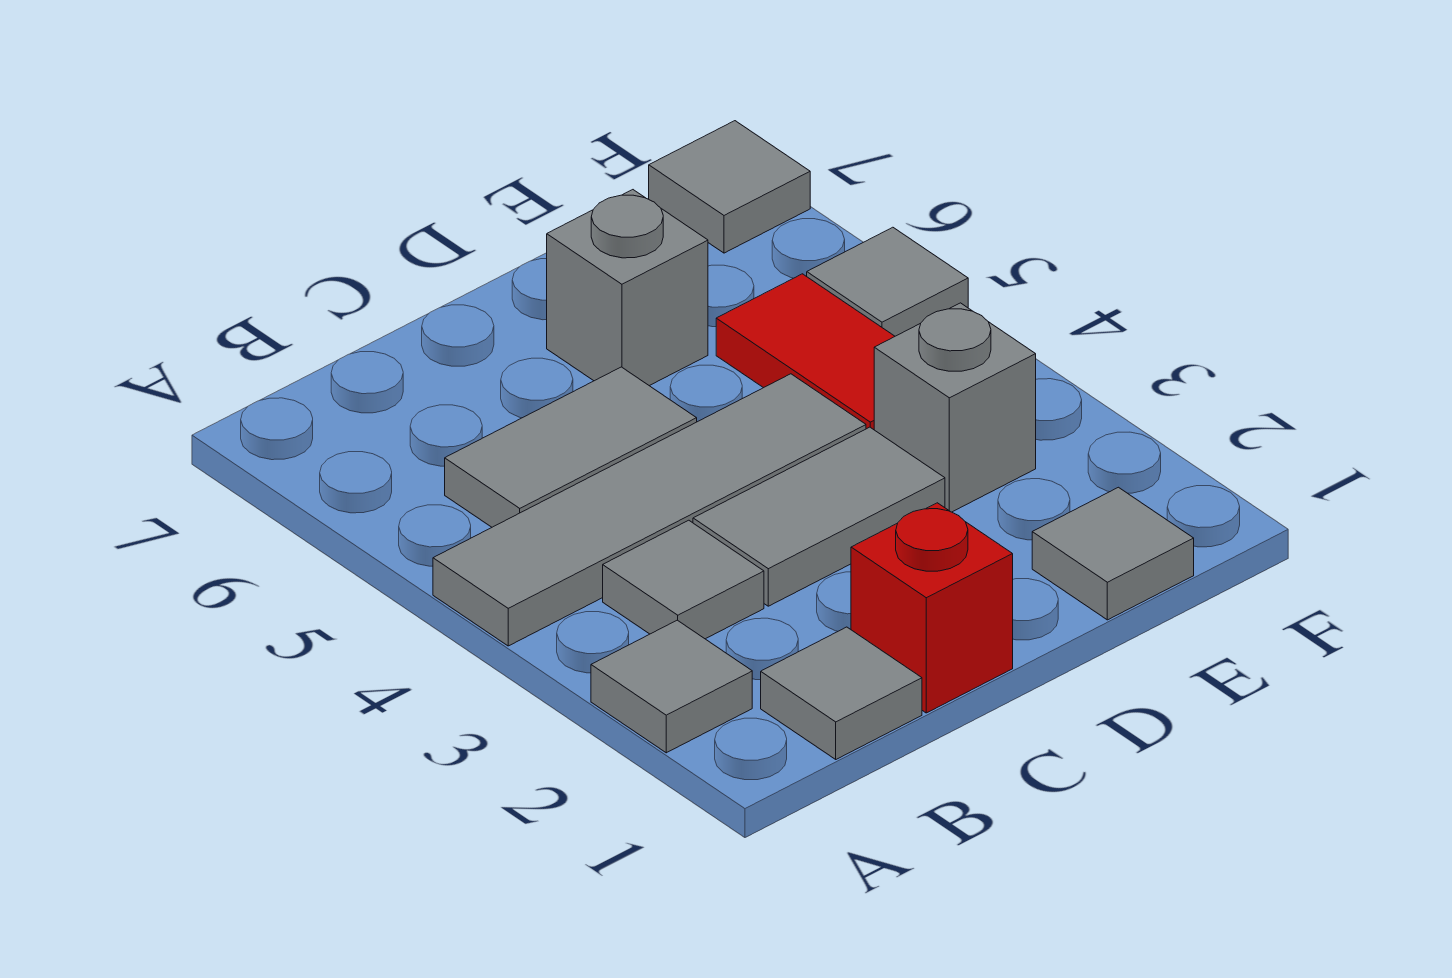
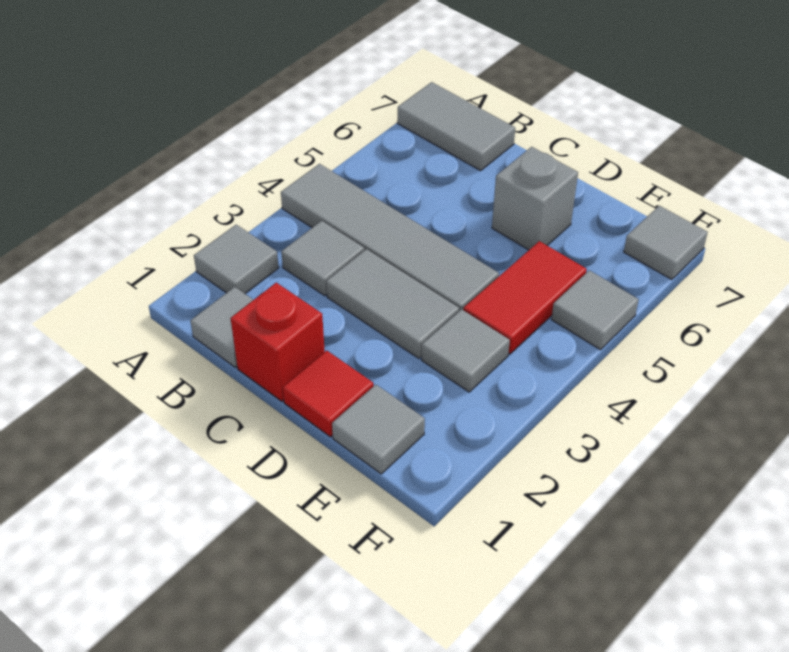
grey tile B5:C5 level 1 -> grey tile A7:B7 level 1
none -> red tile D1 level 1
grey brick E3 level 1 -> grey tile E3 level 1

